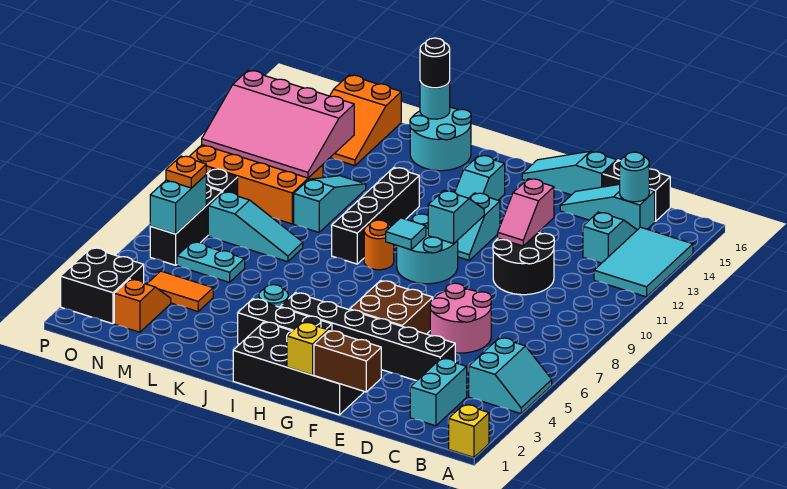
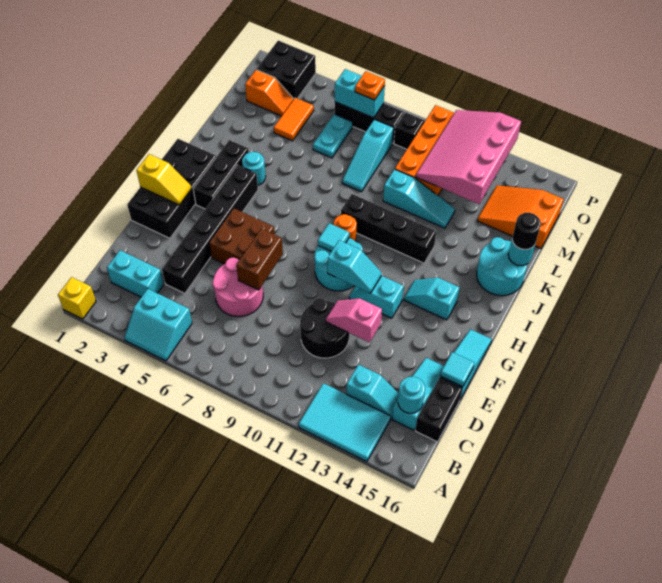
brown brick E1:F1 level 2 -> brown brick E7:F7 level 2
none -> cyan tile E16 level 2

